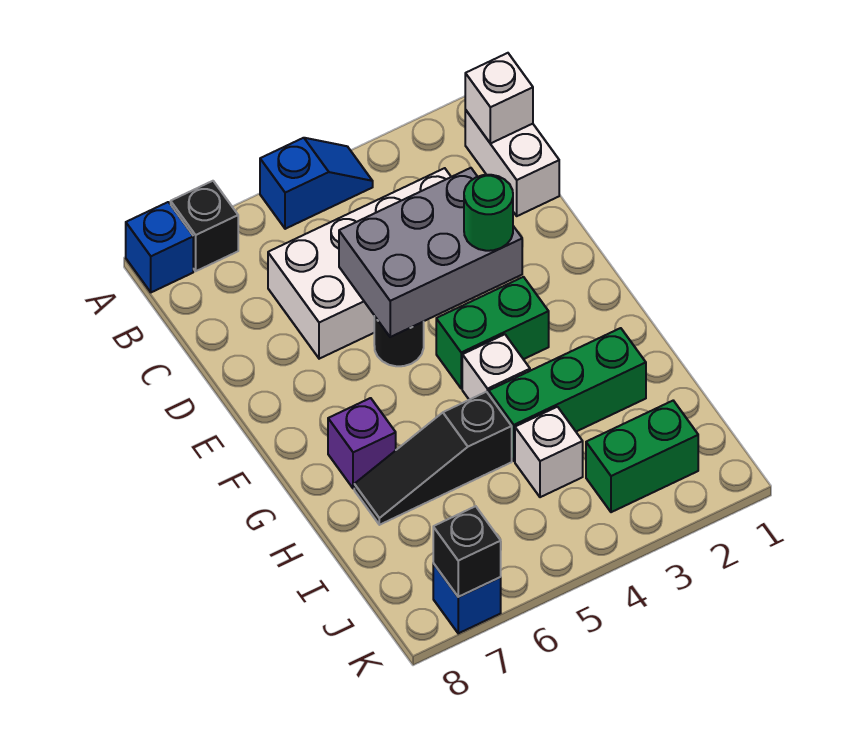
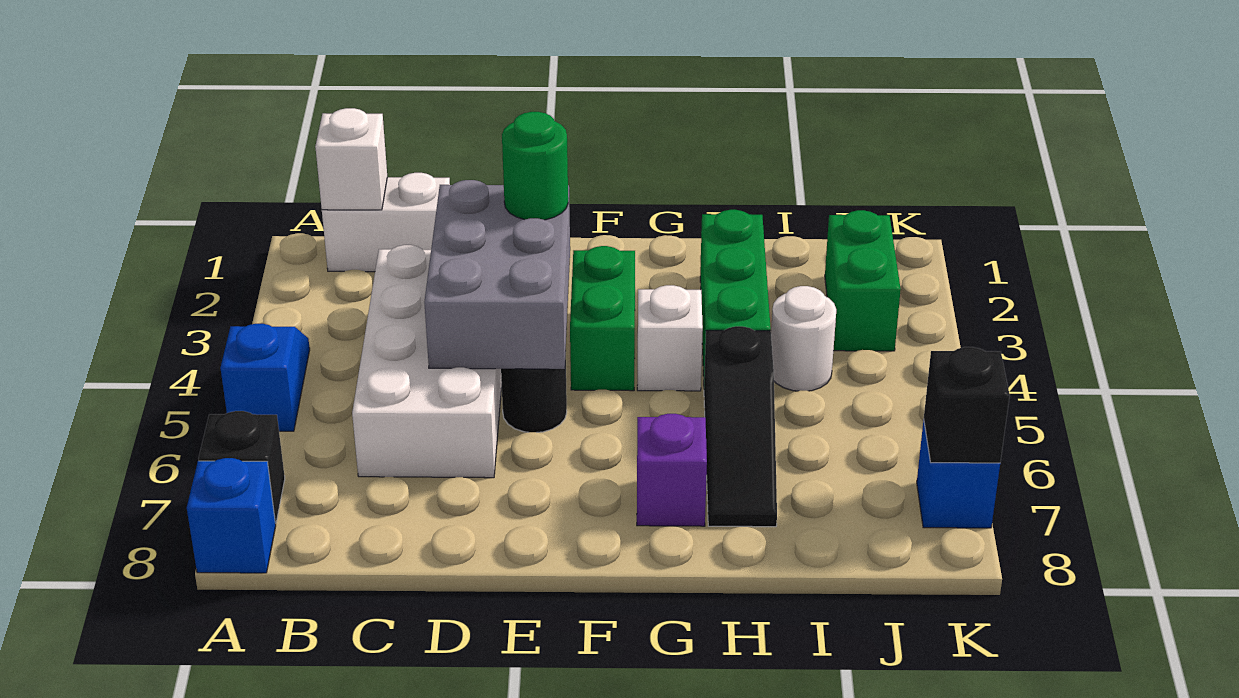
white brick I4 level 1 -> white round brick I4 level 1

